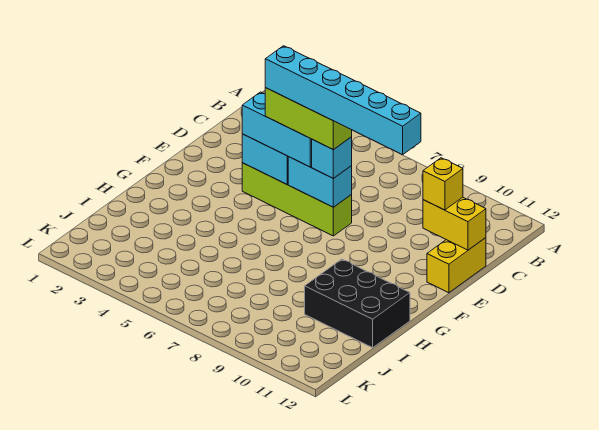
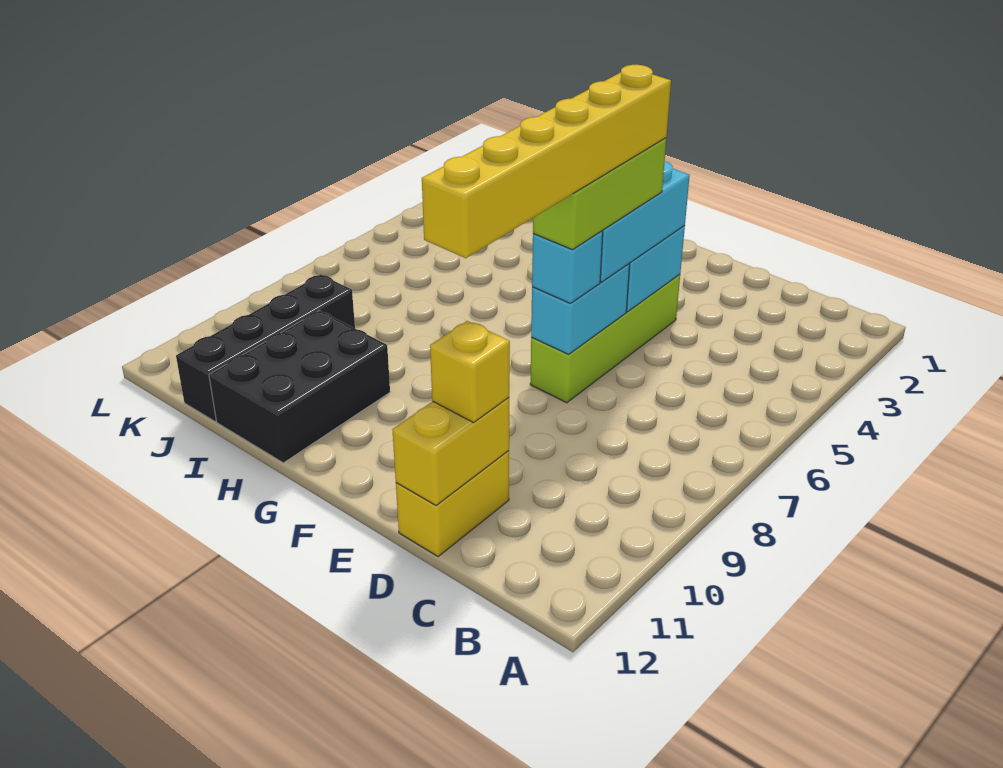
yellow brick D12:E12 level 1 -> yellow brick D11:D12 level 1
cyan brick E5:E10 level 5 -> yellow brick E5:E10 level 5
none -> black brick J9:J12 level 1

